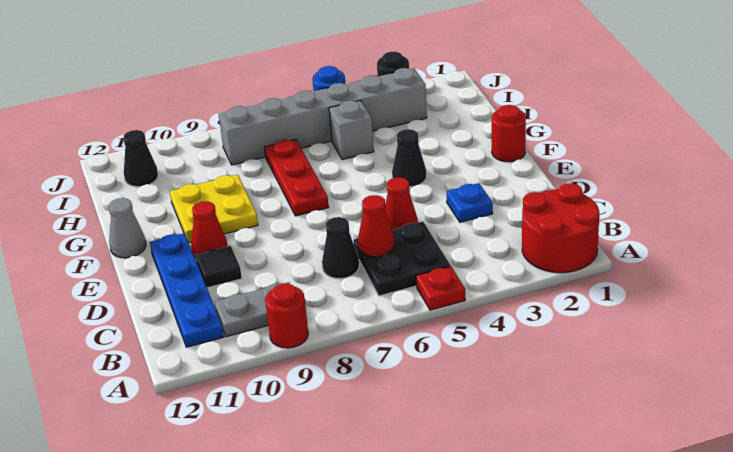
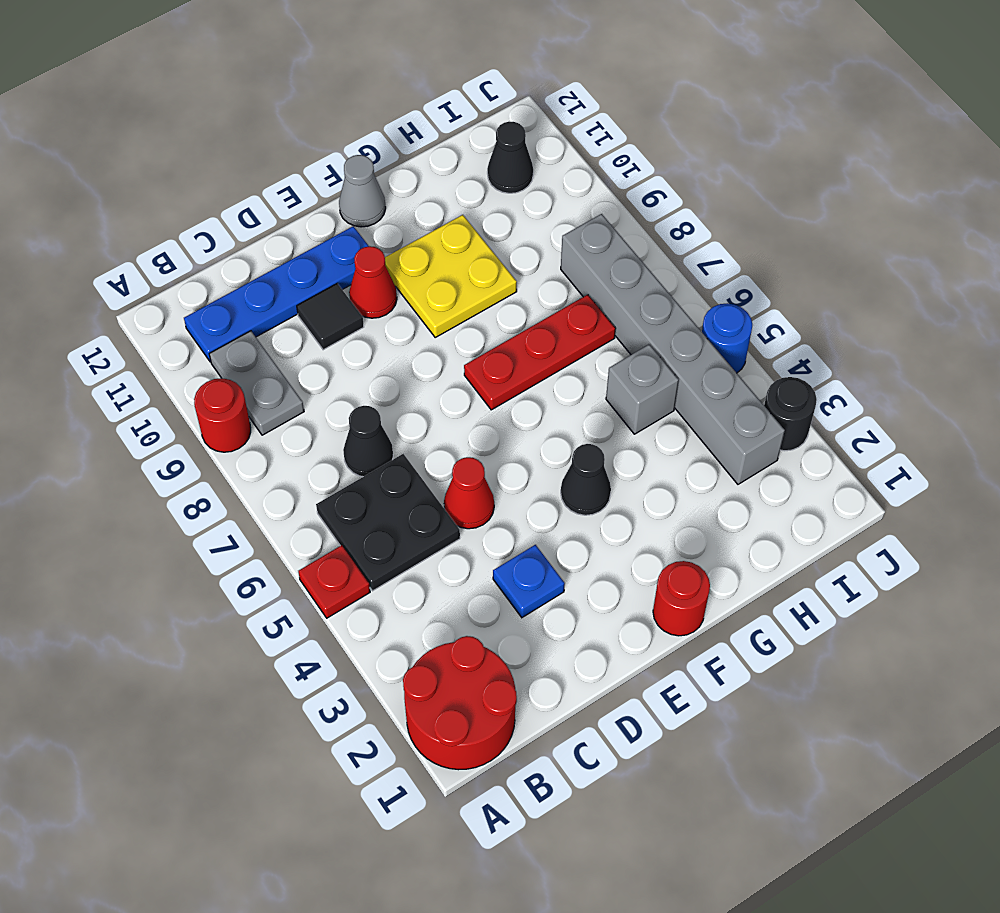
red cone C6 level 2 -> none

